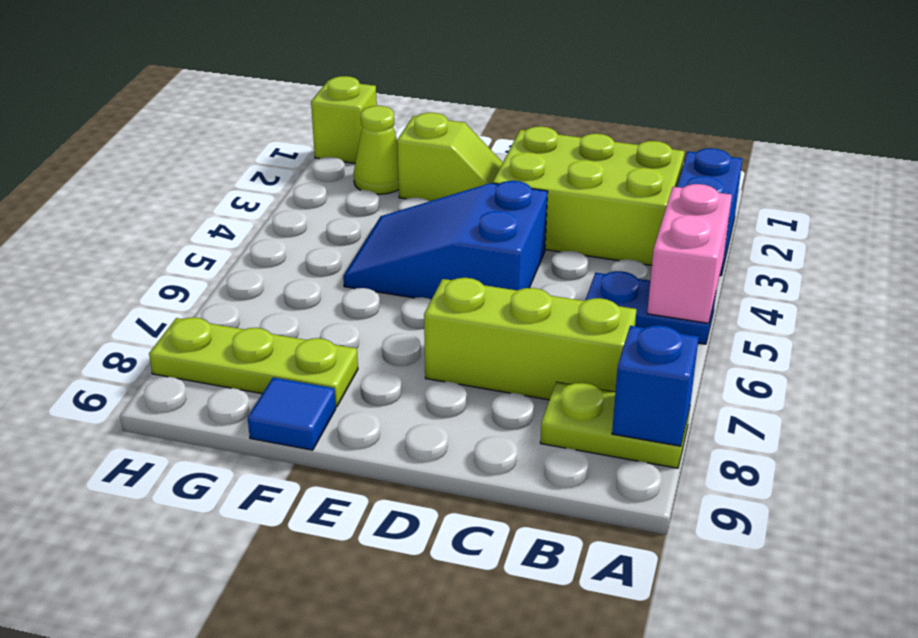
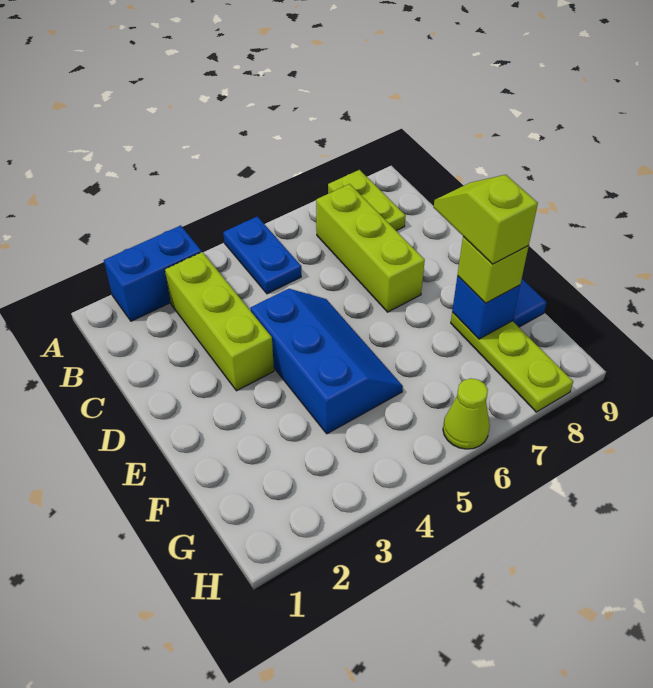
pink brick A4:A5 level 2 -> none
blue brick A8 level 2 -> blue brick F8 level 2
lime brick B2:D3 level 1 -> lime brick B3:D3 level 1
blue slope D4:F5 level 1 top D -> blue slope D4:F5 level 1 top 4
lime slope E2:F2 level 1 top F -> lime slope E8:F8 level 4 top F
lime cone G2 level 1 -> lime cone H6 level 1
lime brick H1 level 1 -> lime brick F8 level 3

